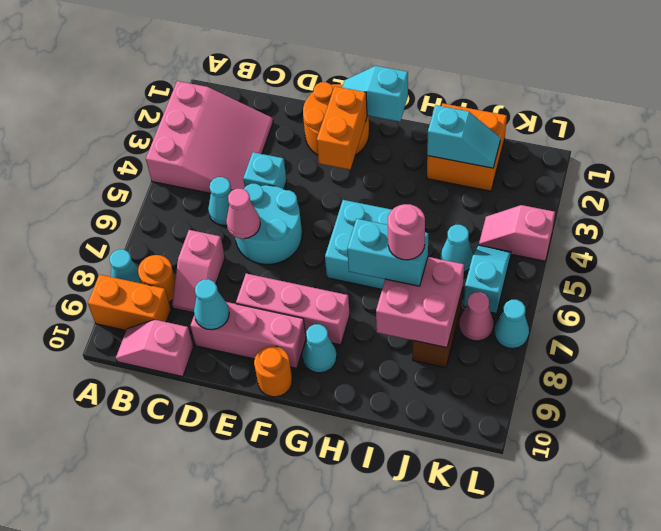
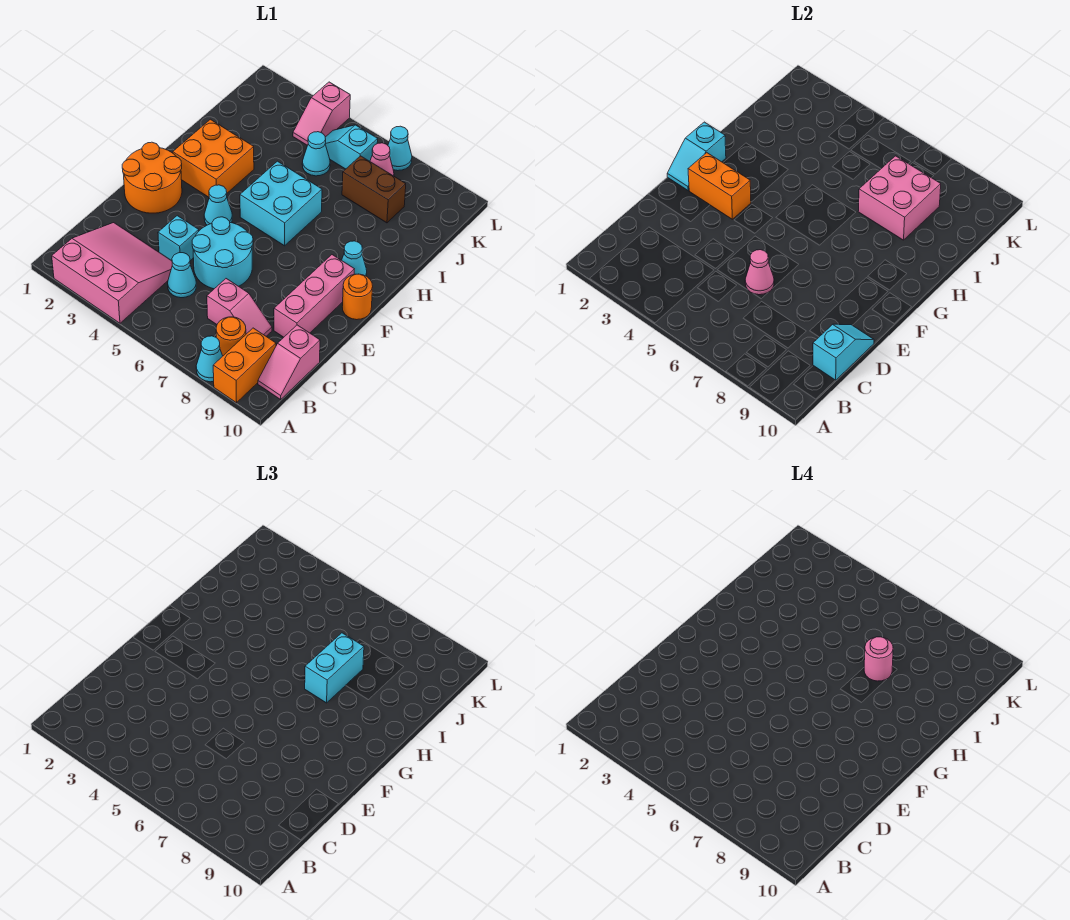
cyan cone D9 level 2 -> cyan cone F4 level 1
pink brick E8:G8 level 1 -> none
orange brick I1:J2 level 1 -> orange brick G2:H3 level 1
cyan slope I2:J2 level 2 top I -> cyan slope C10:D10 level 2 top C

